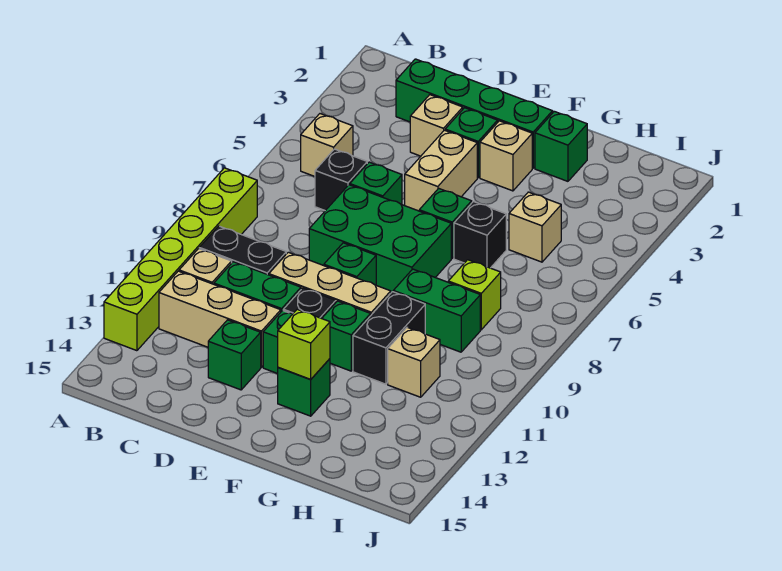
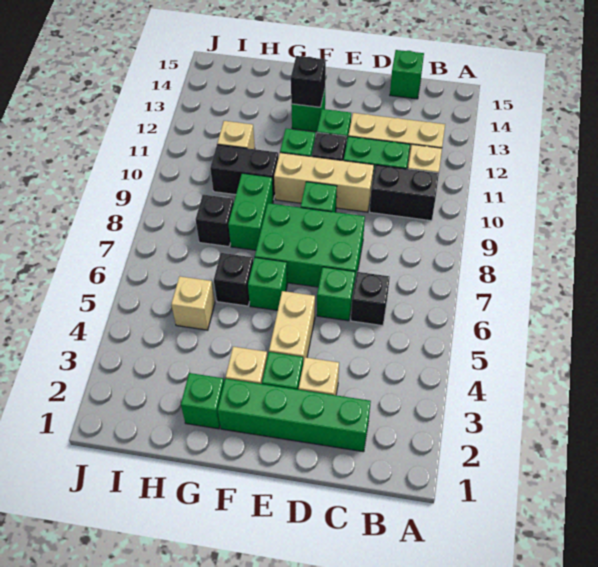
lime brick A8:A13 level 1 -> none
tan brick B5 level 1 -> none
green brick D13 level 1 -> green brick C15 level 1
lime brick F13 level 2 -> black brick F13 level 2
green brick G9:H9 level 1 -> green brick G8:G9 level 1
black brick G10:G11 level 1 -> black brick G10:H10 level 1
lime brick H8 level 1 -> black brick H8 level 1

